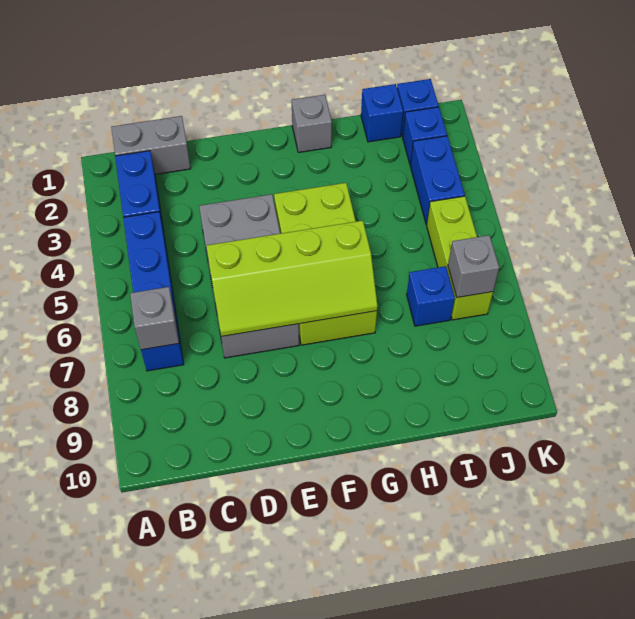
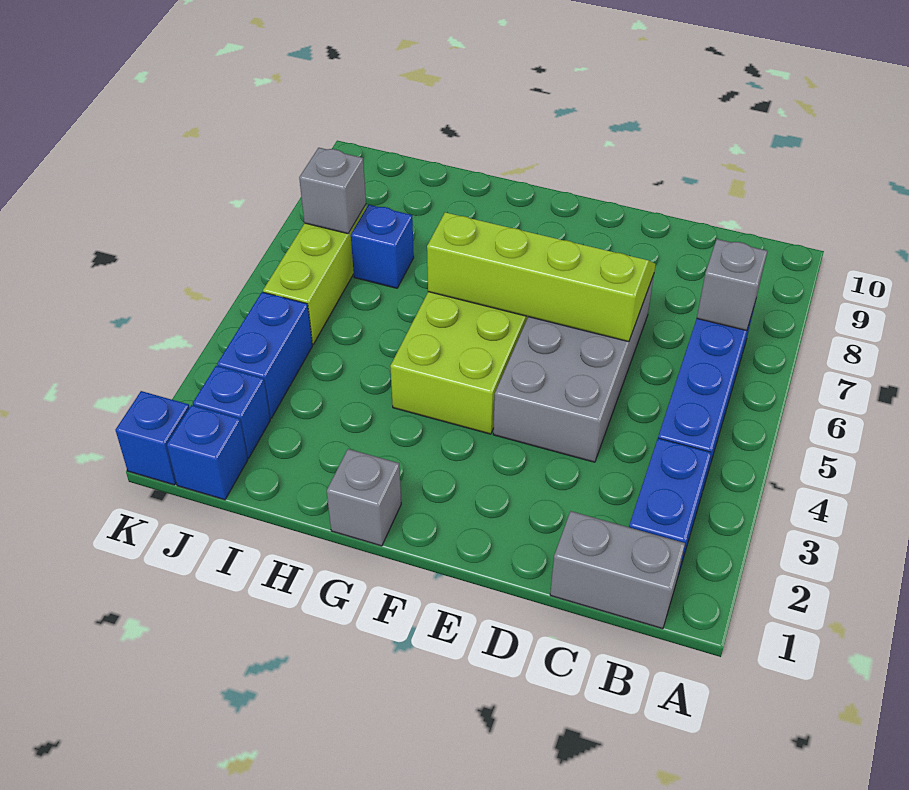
blue brick I1 level 1 -> blue brick K1 level 1

